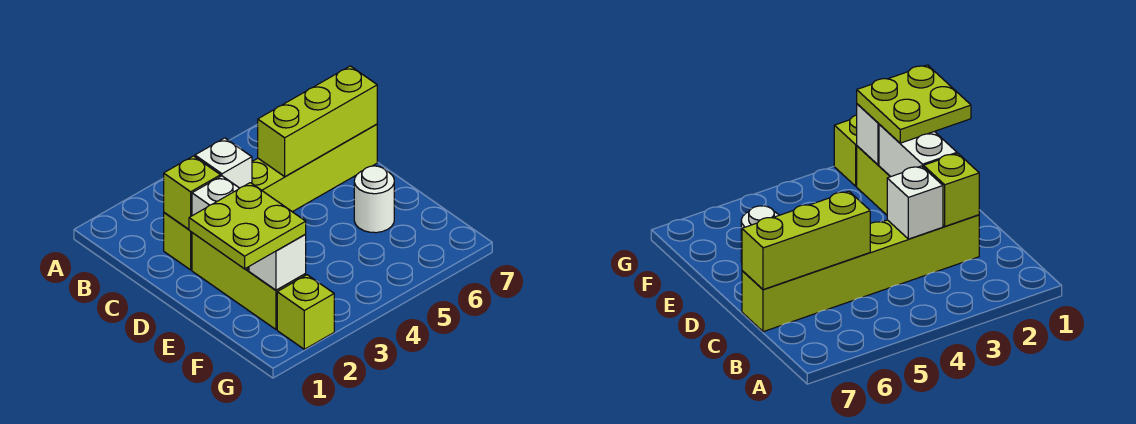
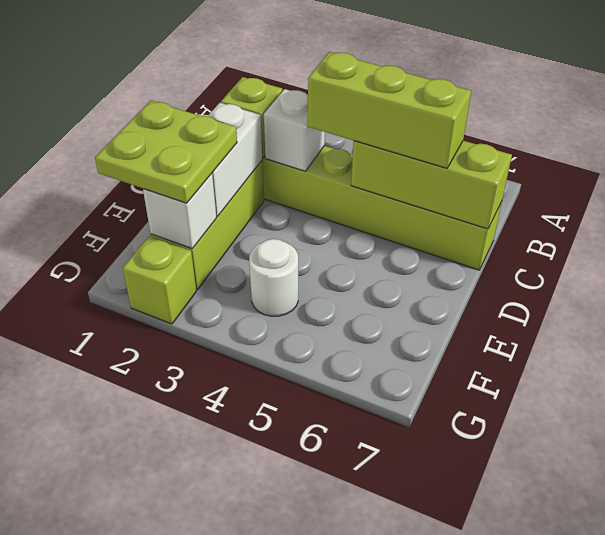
none -> lime brick C4:C6 level 3
white round brick E6 level 1 -> white round brick F4 level 1

